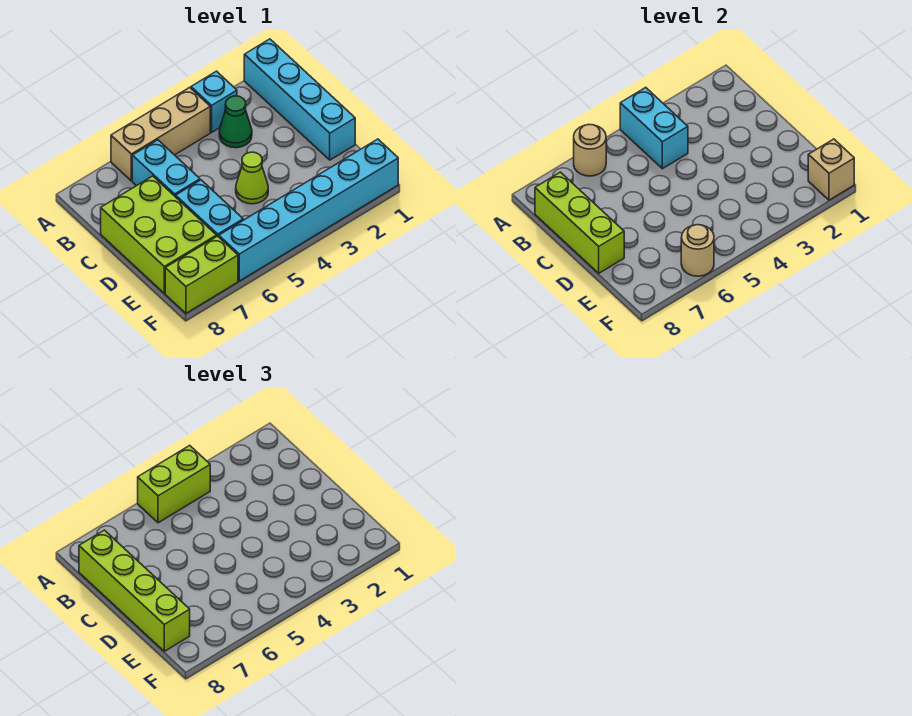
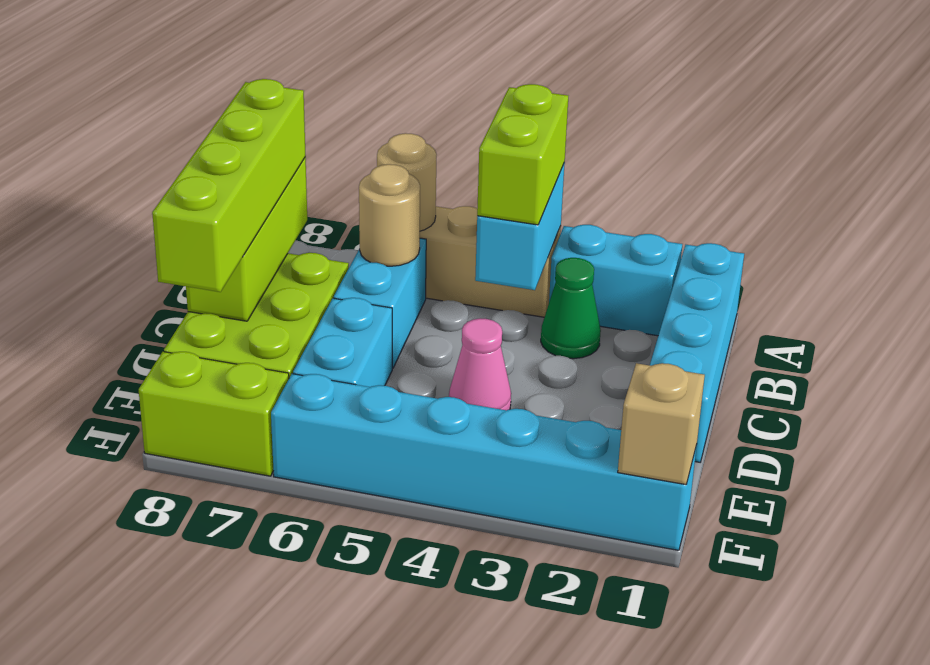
cyan brick A3 level 1 -> cyan brick A2:A3 level 1
lime brick A4:A5 level 3 -> lime brick A4:B4 level 3
lime cone D4 level 1 -> pink cone D4 level 1
tan round brick F6 level 2 -> tan round brick B6 level 2

